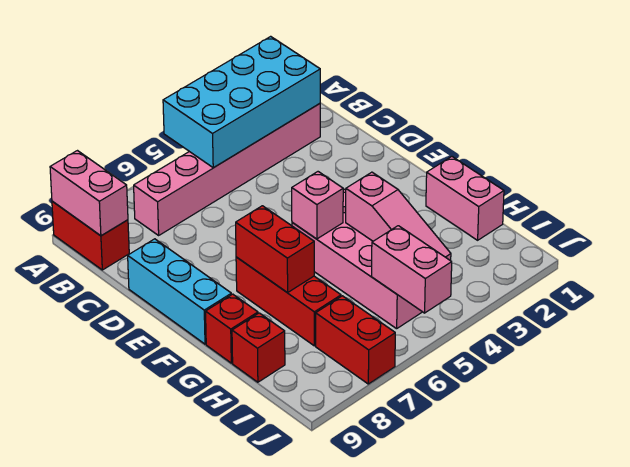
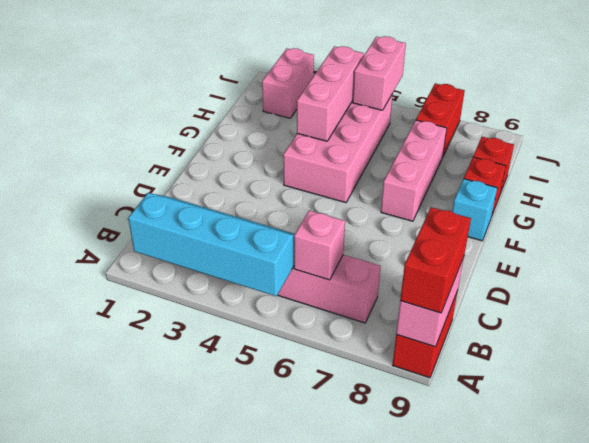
cyan brick A2:B5 level 2 -> cyan slope A2:B5 level 2 top A
cyan brick D9:F9 level 1 -> cyan brick F9 level 1
pink brick F5 level 2 -> pink brick B6 level 2
red brick F7:H7 level 1 -> pink brick F7:H7 level 1
red brick F7:G7 level 2 -> red brick A9:B9 level 3
pink brick G1:H1 level 1 -> pink brick I2:J2 level 1
pink slope G4:I4 level 2 top G -> pink brick G4:I4 level 2

